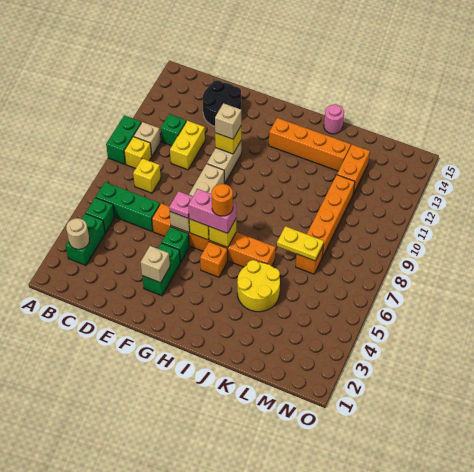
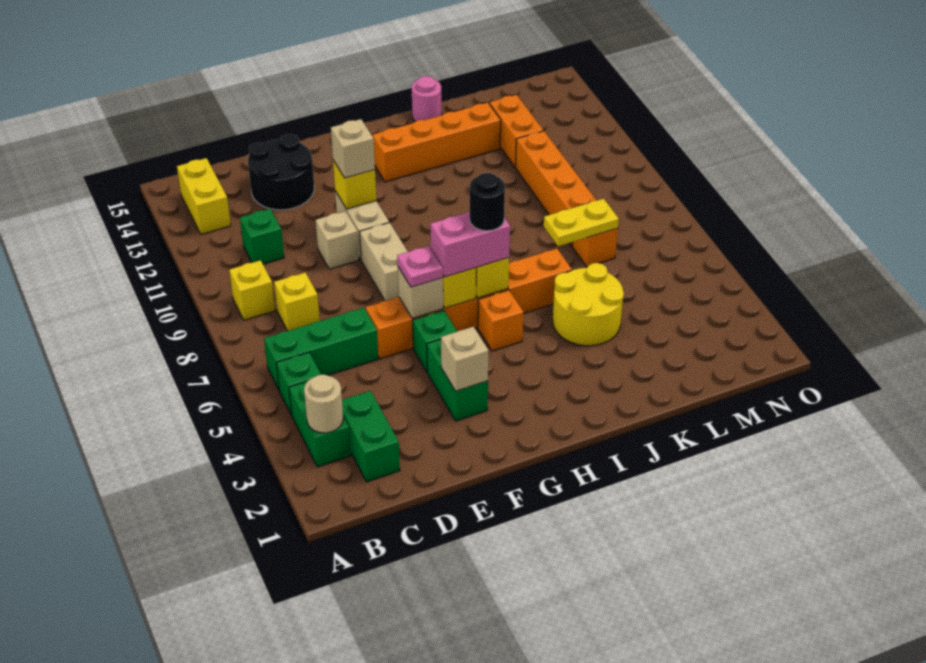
green brick A9:A10 level 1 -> green brick C2:C3 level 1
tan brick B10 level 1 -> tan brick E10 level 1
yellow brick D10:D11 level 1 -> yellow brick B13:B14 level 1
orange round brick H6 level 4 -> black round brick H6 level 4

